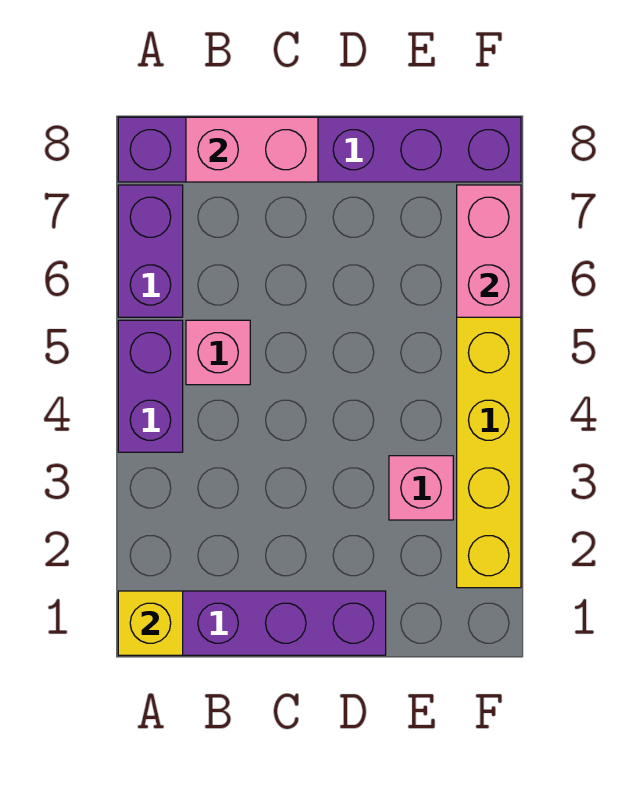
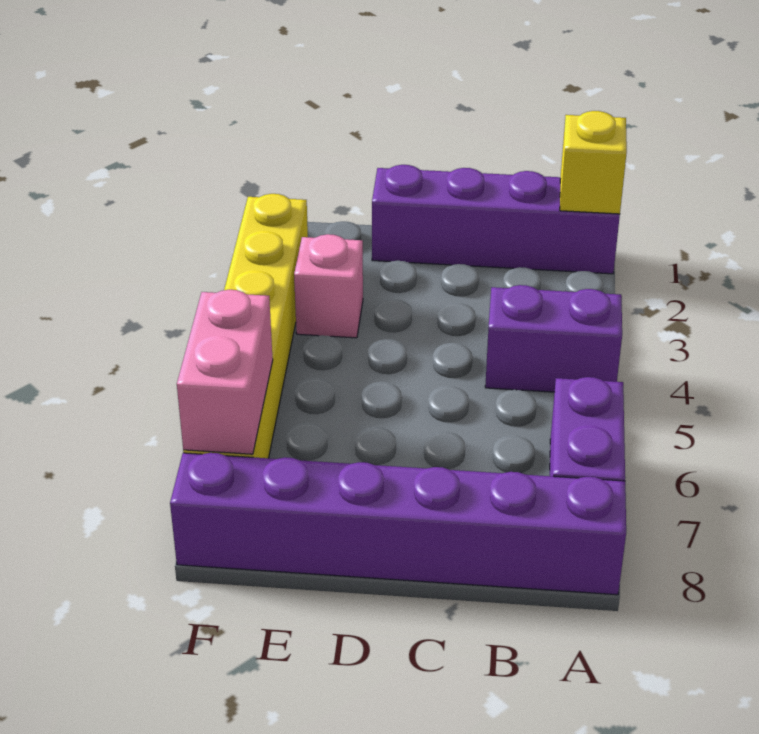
purple brick A4:A5 level 1 -> purple brick A4:B4 level 1
pink brick B5 level 1 -> none
pink brick B8:C8 level 2 -> none

